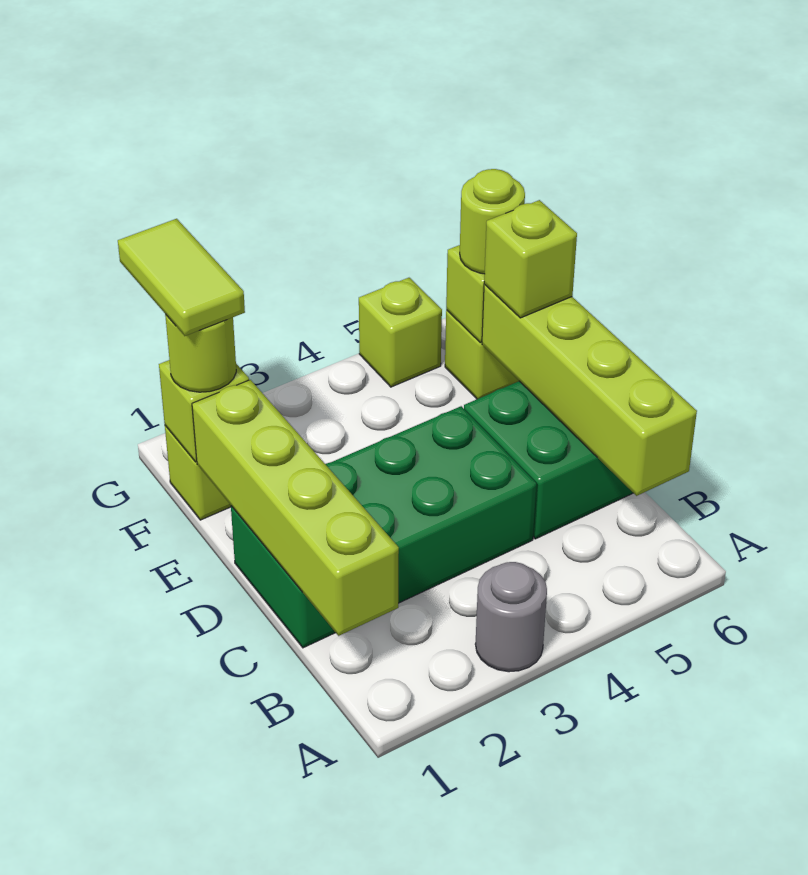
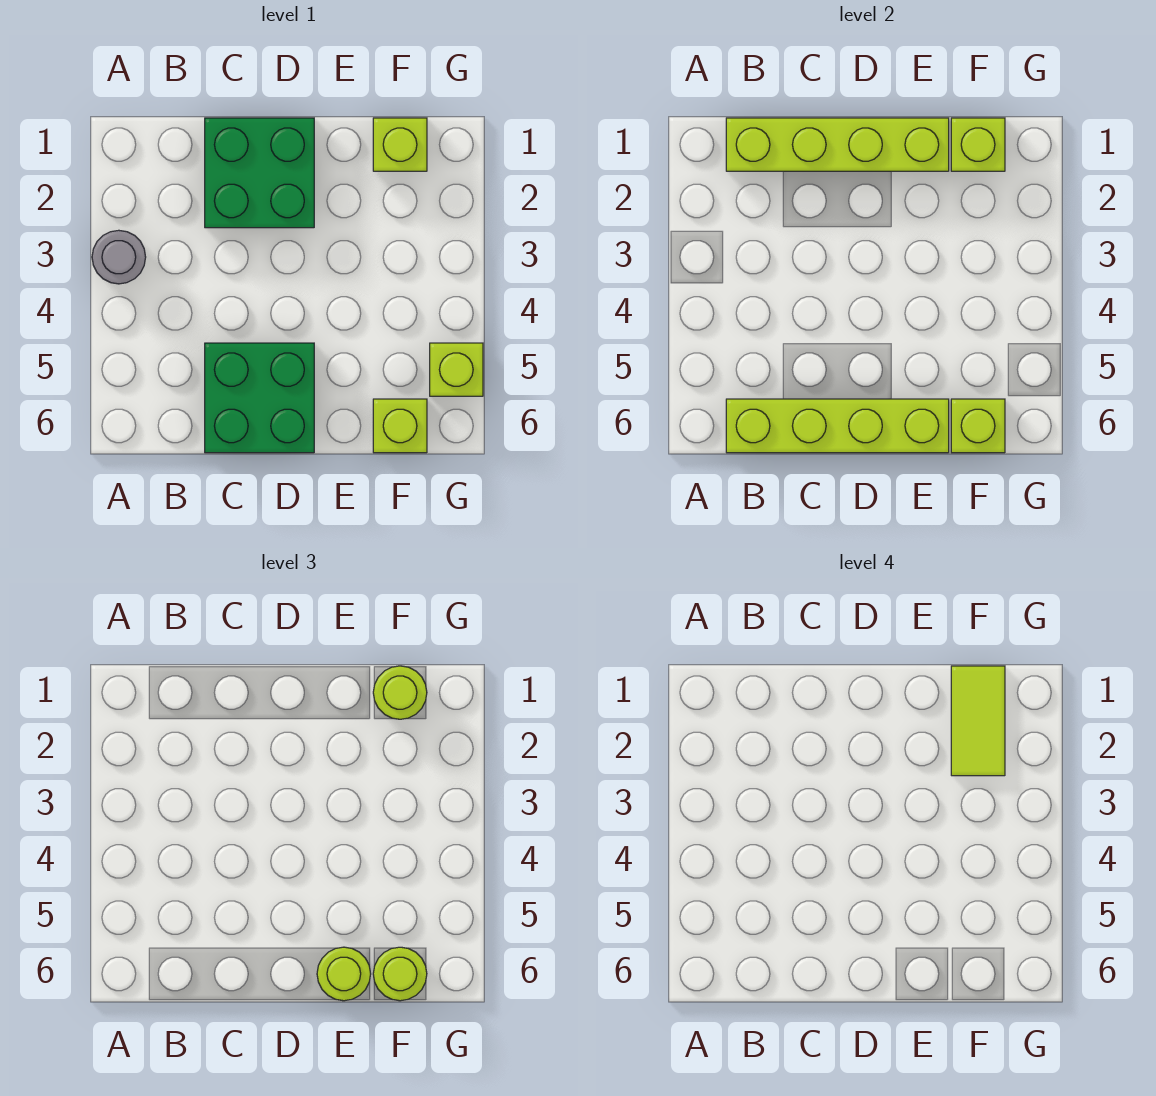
green brick C1:D4 level 1 -> green brick C1:D2 level 1
lime brick E6 level 3 -> lime round brick E6 level 3
lime tile F1:G1 level 4 -> lime tile F1:F2 level 4

